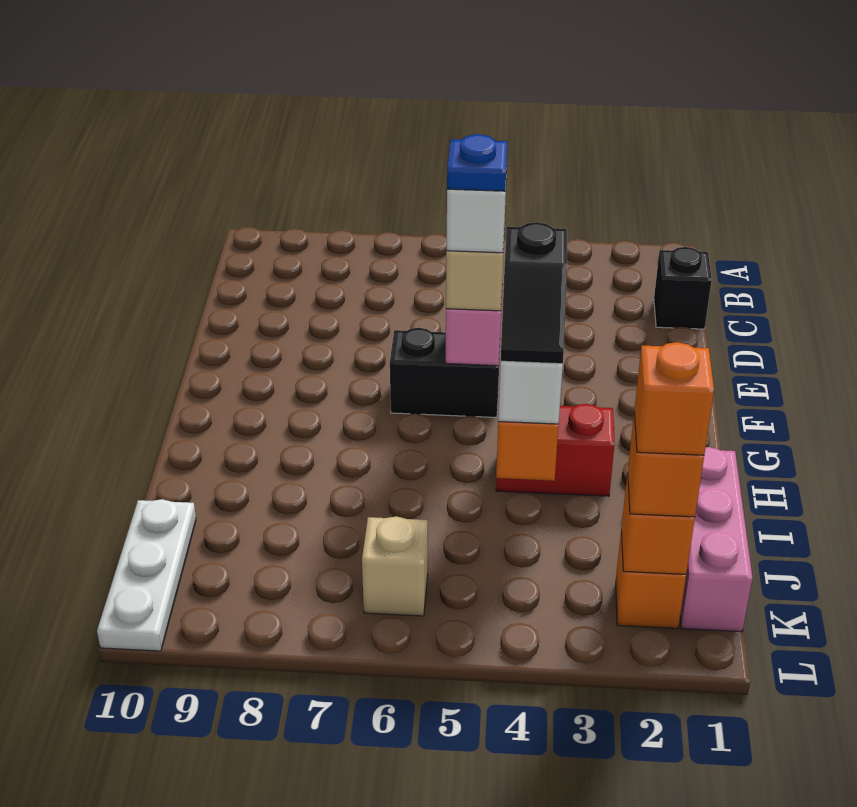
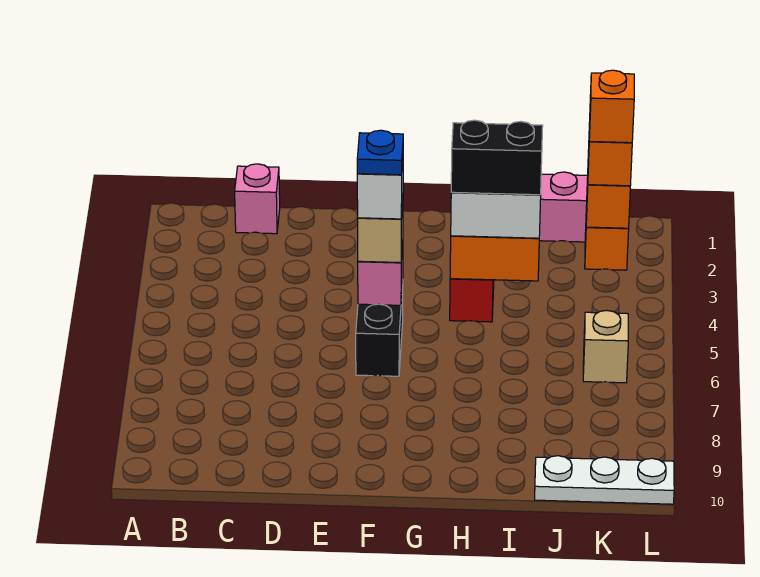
black brick C1 level 1 -> pink brick C1 level 1
black slope H4:I4 level 4 top H -> black brick H4:I4 level 4

